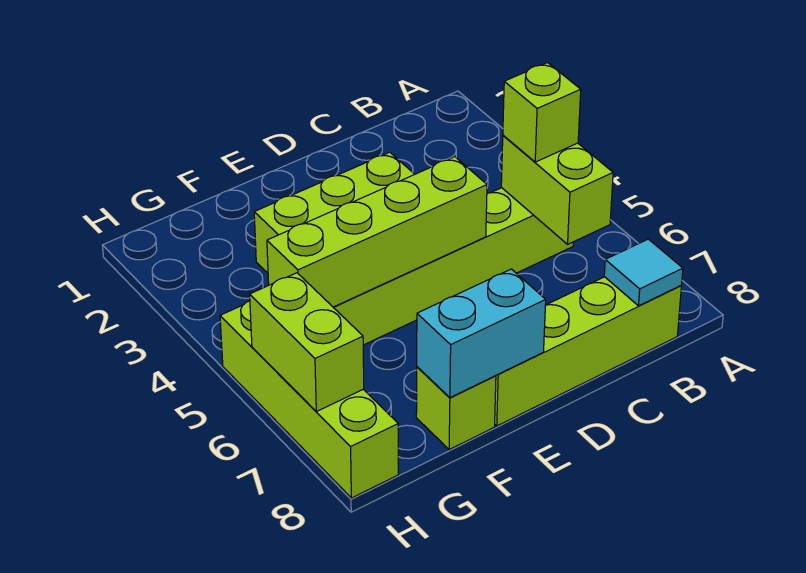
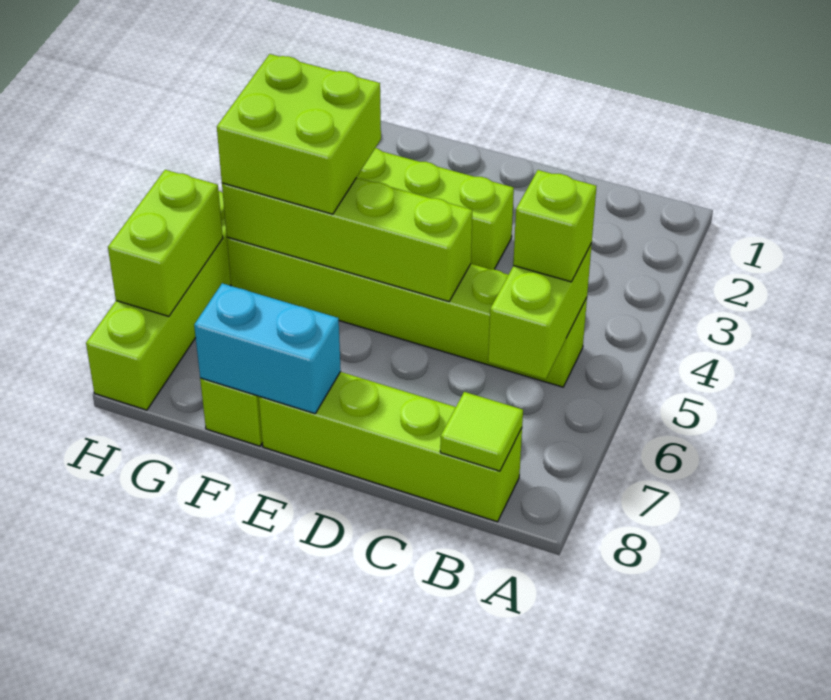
cyan tile B8 level 2 -> lime tile B8 level 2
none -> lime brick F4:G5 level 3

